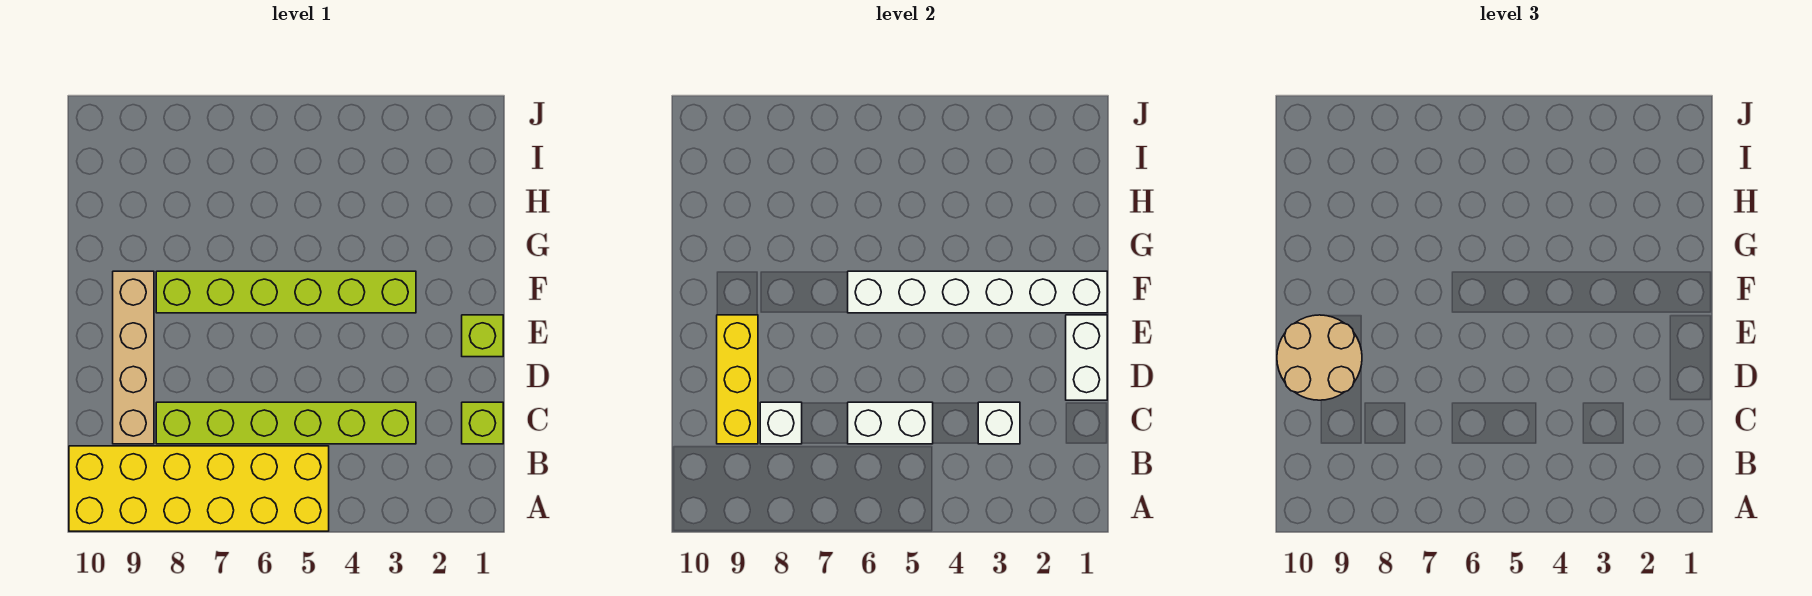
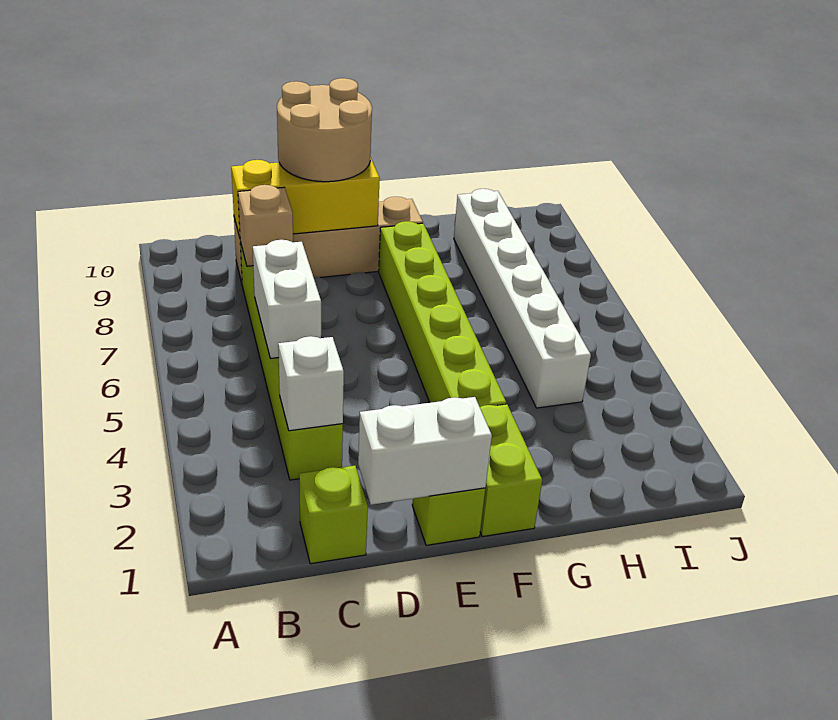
yellow brick A5:B10 level 1 -> none
white brick C8 level 2 -> tan brick C8 level 2
none -> lime brick F1:F2 level 1
white brick F1:F6 level 2 -> white brick H4:H9 level 1

